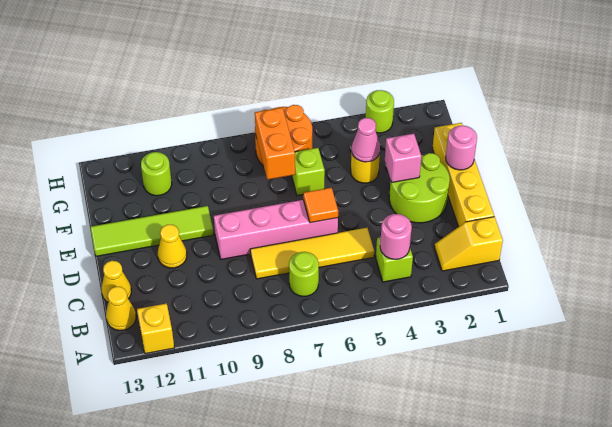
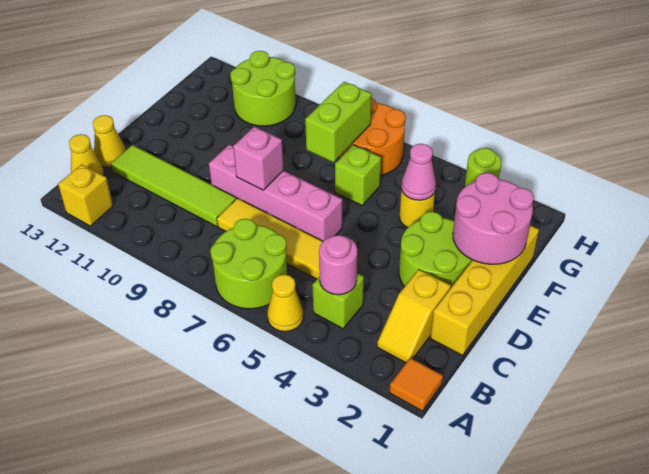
yellow slope B1:B2 level 1 top 1 -> yellow slope B2:C2 level 1 top C
lime round brick B7 level 1 -> lime round brick A6:B7 level 1
orange tile D6 level 2 -> orange tile A1 level 1
yellow cone D11 level 1 -> yellow cone A5 level 1
pink round brick E1 level 2 -> pink round brick E1:F2 level 2
pink brick E3 level 2 -> pink brick D8 level 2
lime tile E10:E13 level 1 -> lime tile C9:C12 level 1
orange brick F7:G7 level 2 -> lime brick F7:G7 level 2
lime round brick G11 level 1 -> lime round brick G10:H11 level 1

